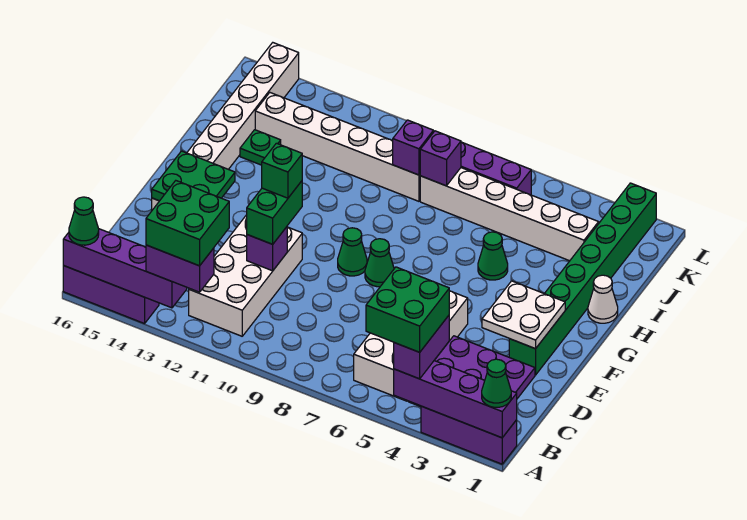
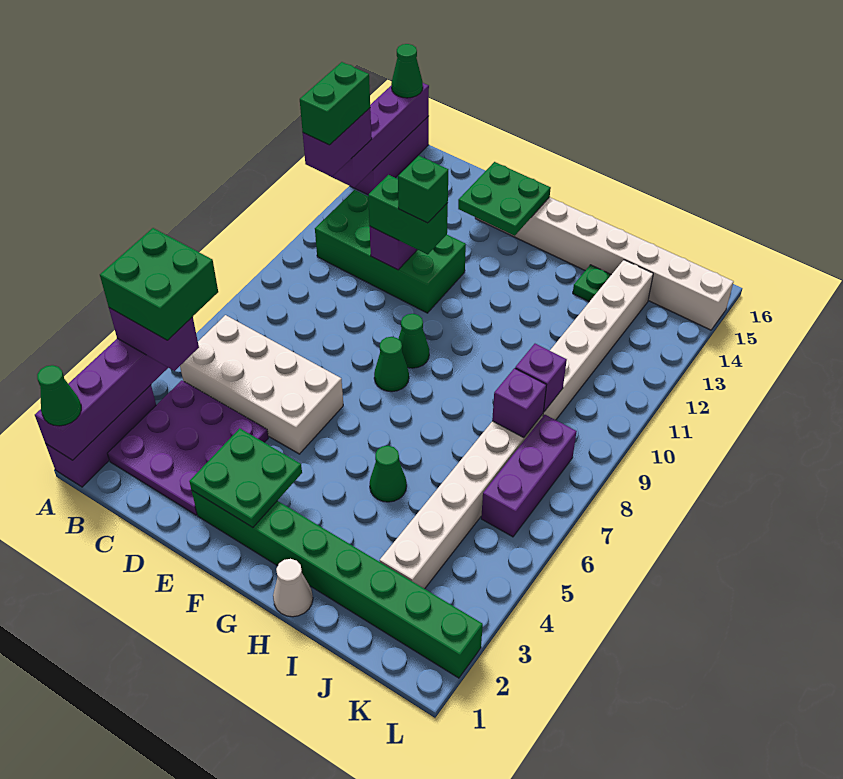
green brick A12:B13 level 4 -> green brick A12:A13 level 4
white brick B11:E12 level 1 -> green brick B11:E12 level 1
white plate E2:F3 level 2 -> green plate E2:F3 level 2

